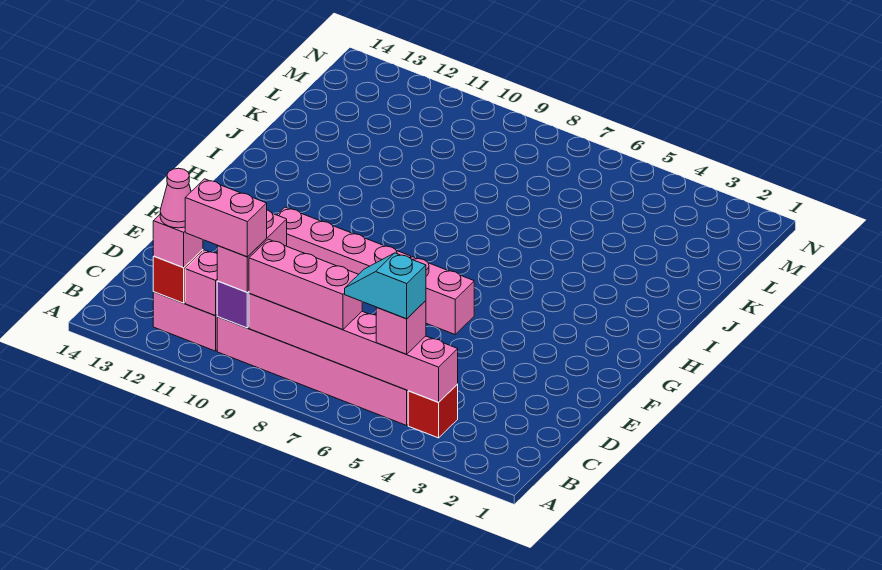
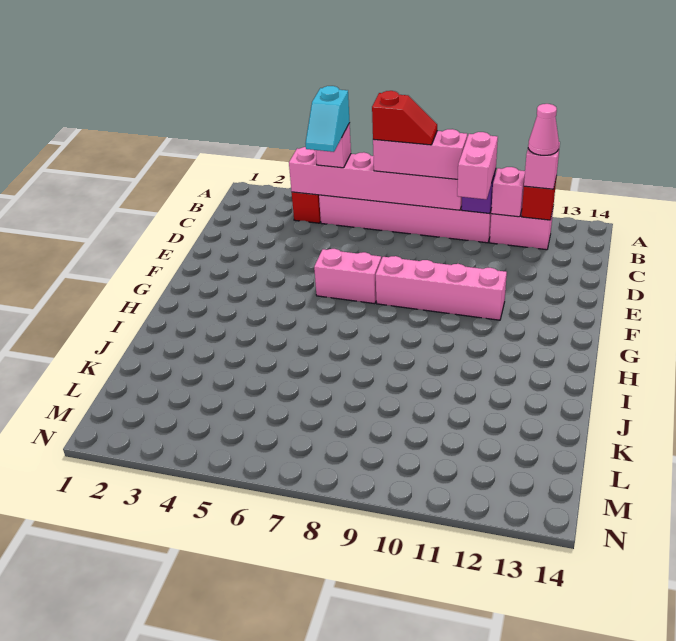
cyan slope B5:B6 level 4 top 5 -> cyan slope B5:C5 level 4 top B
none -> red slope B7:B8 level 4 top 7
pink brick B10:B11 level 4 -> none

